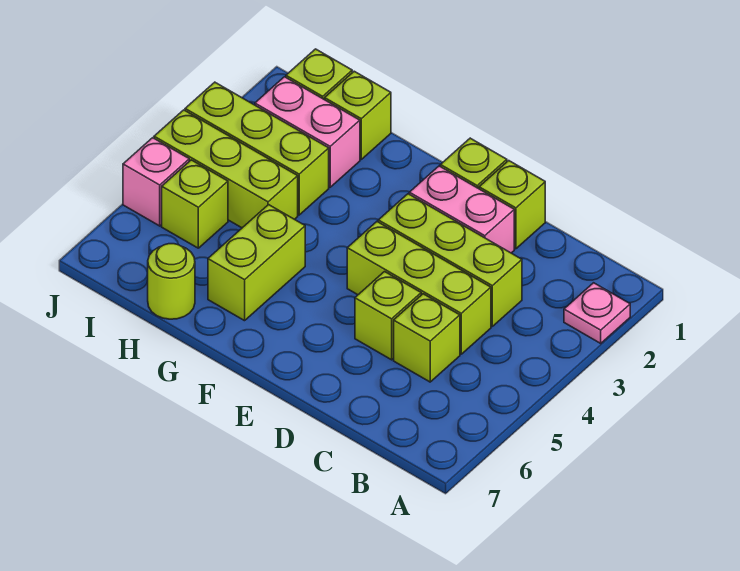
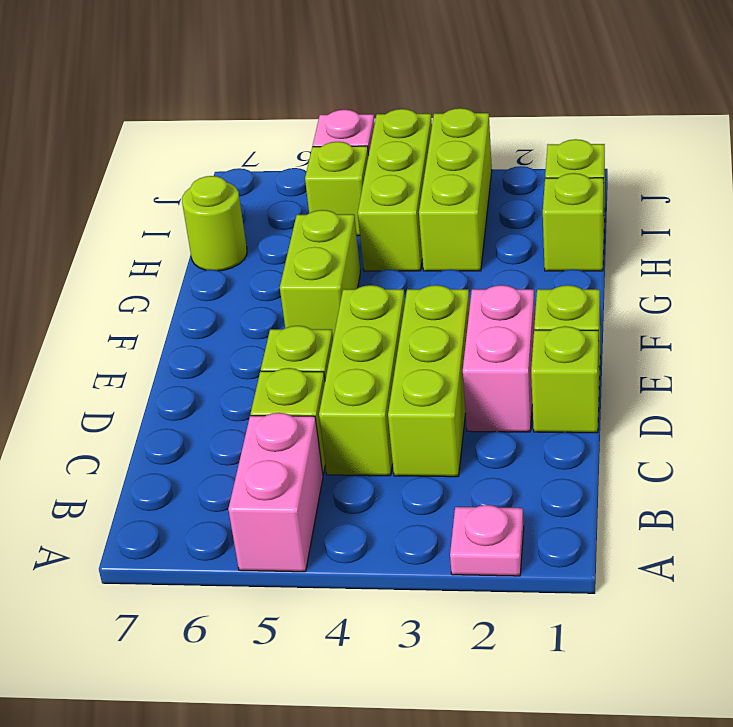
lime brick G5:G6 level 1 -> lime brick F5:G5 level 1
pink brick H2:I2 level 1 -> pink brick A5:B5 level 1

